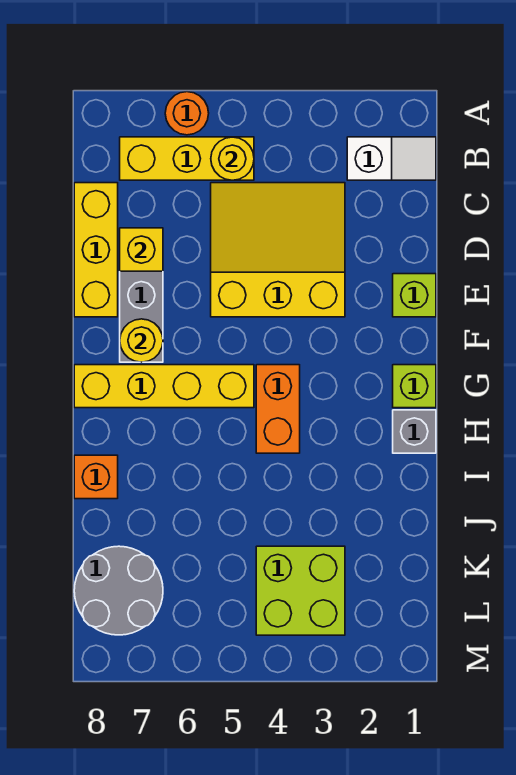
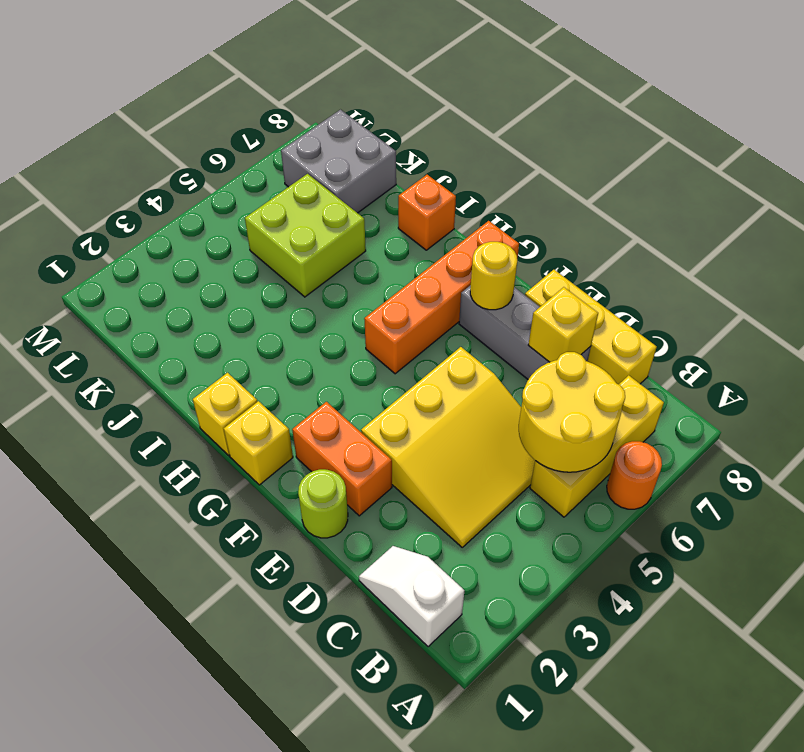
white slope B1:B2 level 1 top 2 -> white slope B1:C1 level 1 top B
yellow round brick B5 level 2 -> yellow round brick B5:C6 level 2
lime brick E1 level 1 -> lime round brick E1 level 1
lime brick G1 level 1 -> yellow brick G1 level 1
orange brick G4:H4 level 1 -> orange brick E2:F2 level 1
yellow brick G5:G8 level 1 -> orange brick G5:G8 level 1
grey brick H1 level 1 -> yellow brick H1 level 1
lime brick K3:L4 level 1 -> lime brick J5:K6 level 1
grey round brick K7:L8 level 1 -> grey brick K7:L8 level 1

